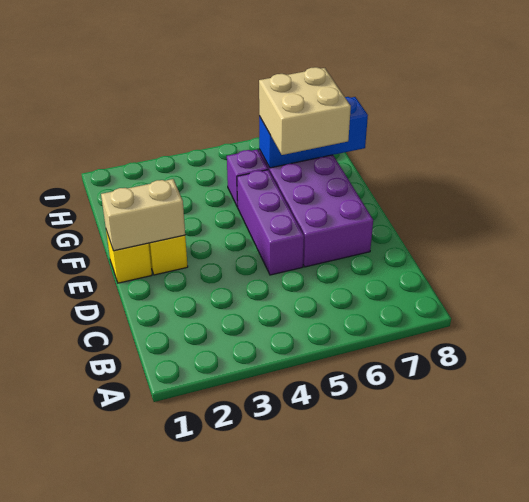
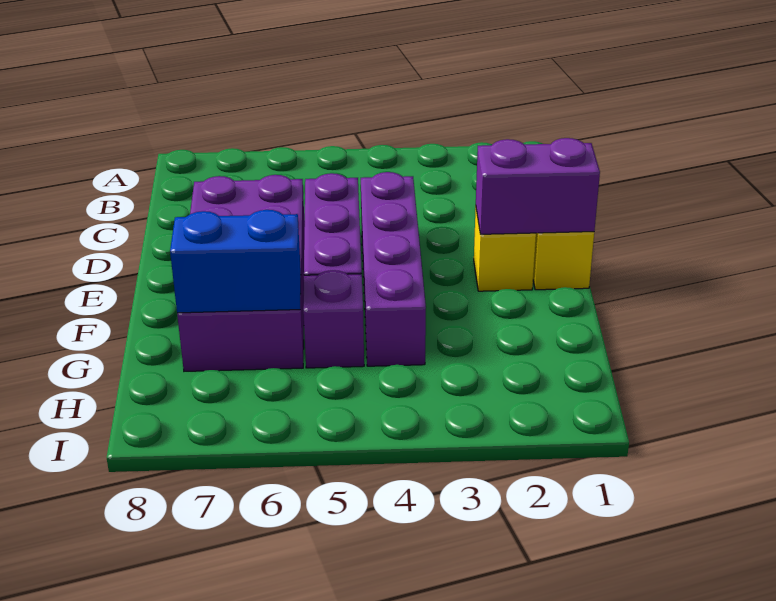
none -> purple brick D4:G4 level 1
tan brick E1:E2 level 2 -> purple brick E1:E2 level 2
tan brick F6:G7 level 3 -> none
blue brick G6:G8 level 2 -> blue brick G6:G7 level 2

